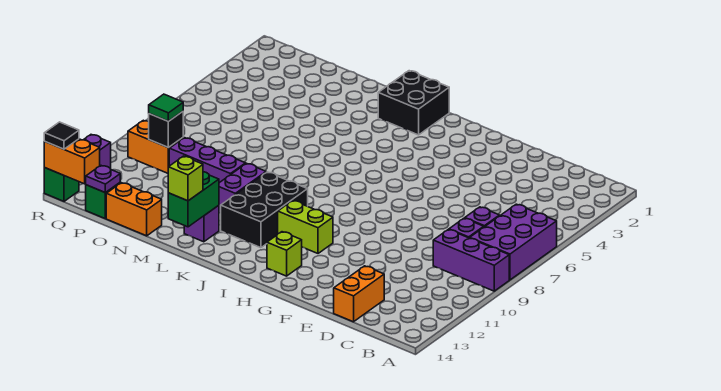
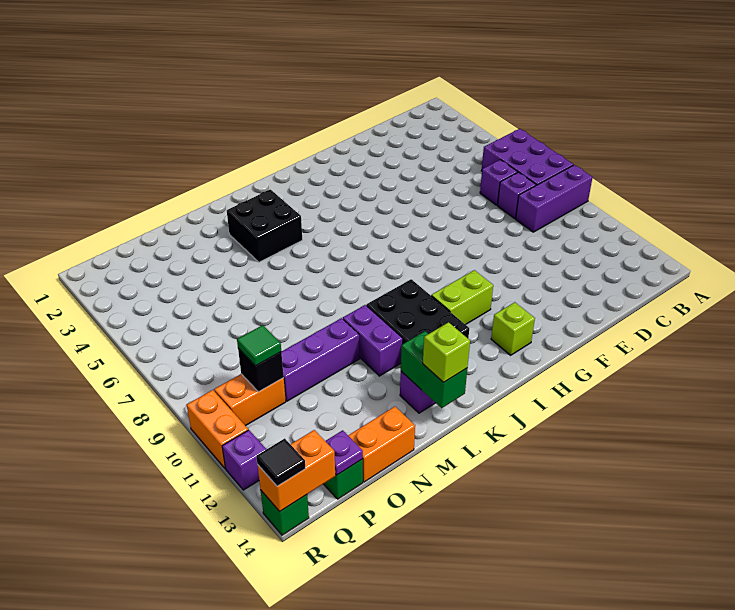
orange brick D13:D14 level 1 -> orange brick R10:R11 level 1
black brick J1:K2 level 1 -> black brick K3:L4 level 1

